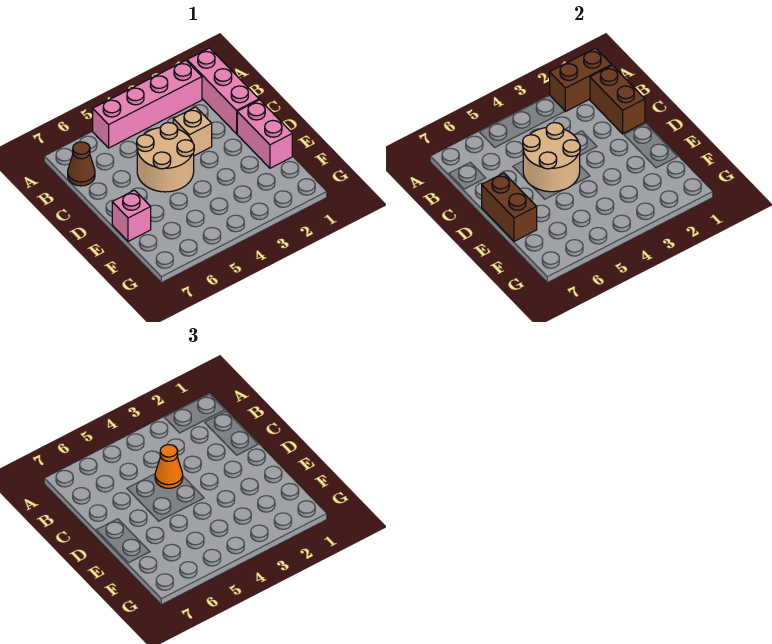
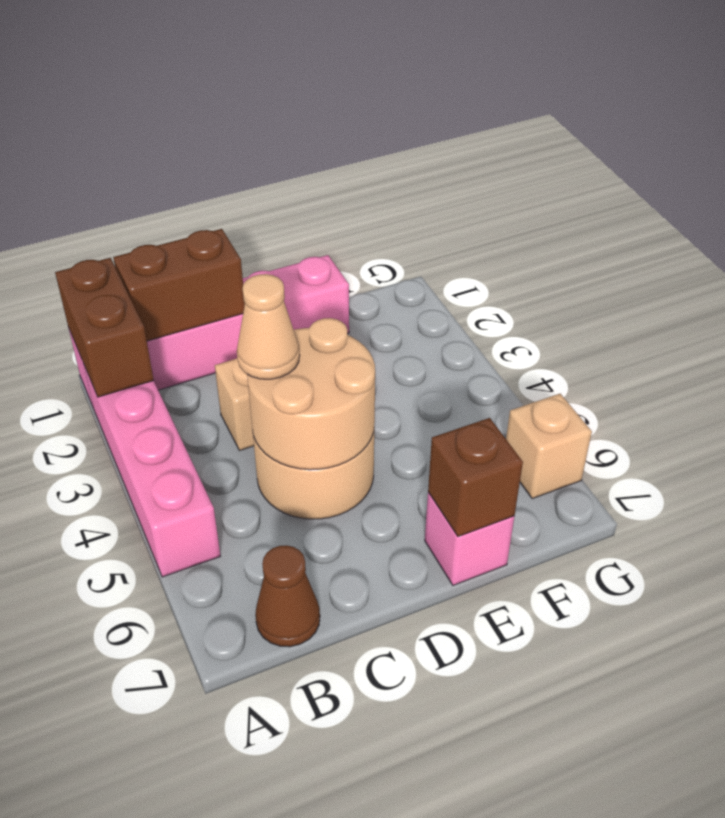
orange cone C4 level 3 -> tan cone C4 level 3
brown brick D7:E7 level 2 -> brown brick E7 level 2
none -> tan brick G6 level 1

